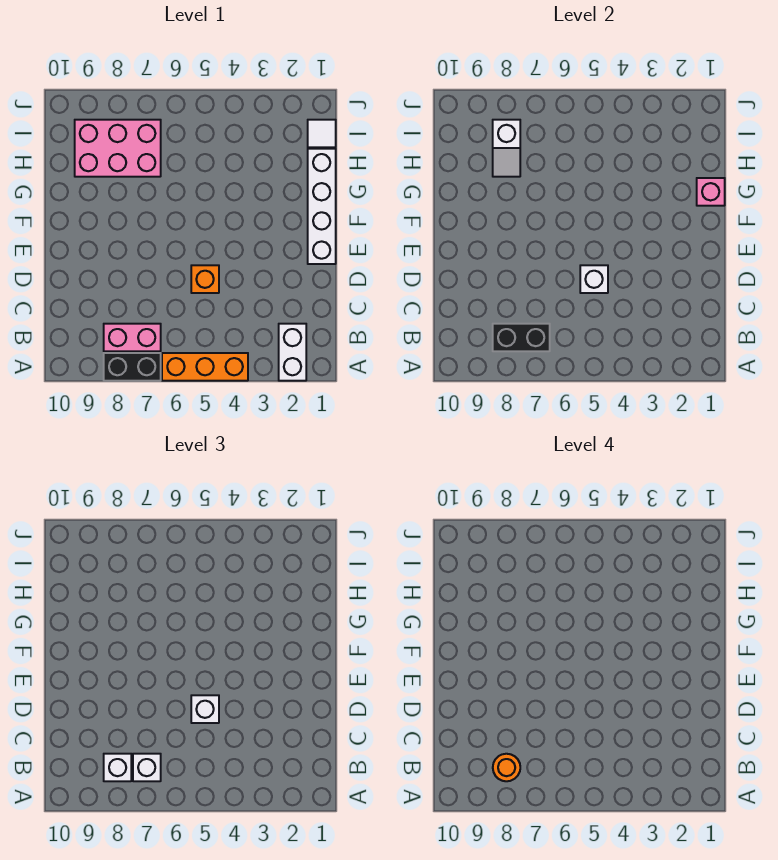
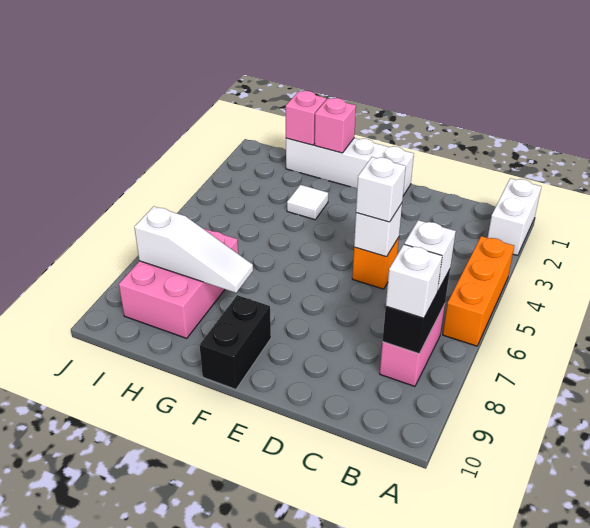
white brick A2:B2 level 1 -> white brick A1:A2 level 1
black brick A7:A8 level 1 -> black brick F9:F10 level 1
orange round brick B8 level 4 -> none
none -> pink brick H1 level 2
white slope H8:I8 level 2 top I -> white slope G8:I8 level 2 top I
white tile I1 level 1 -> white tile G3 level 1

